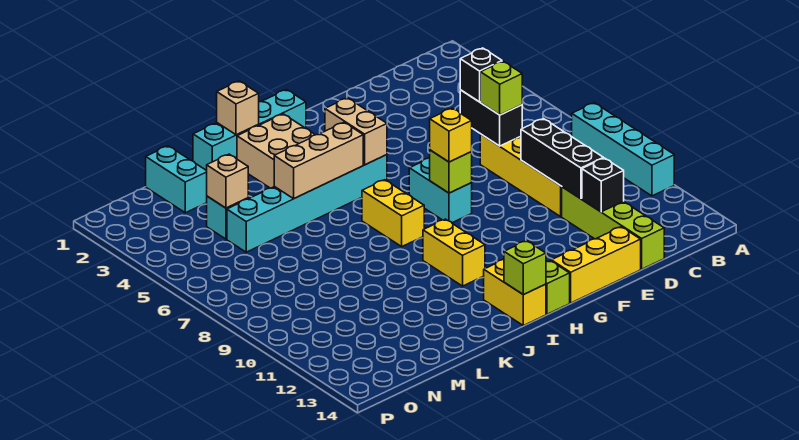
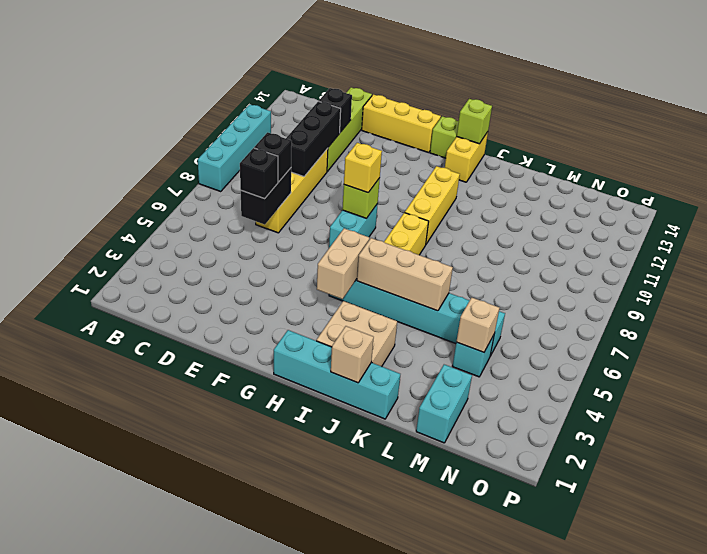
lime brick D7 level 3 -> black brick D7 level 3
yellow brick I10:I11 level 1 -> yellow brick I9:I11 level 1

